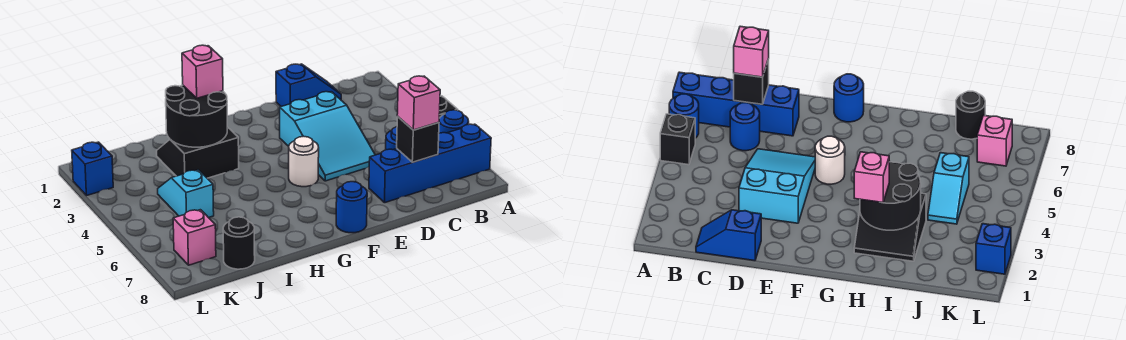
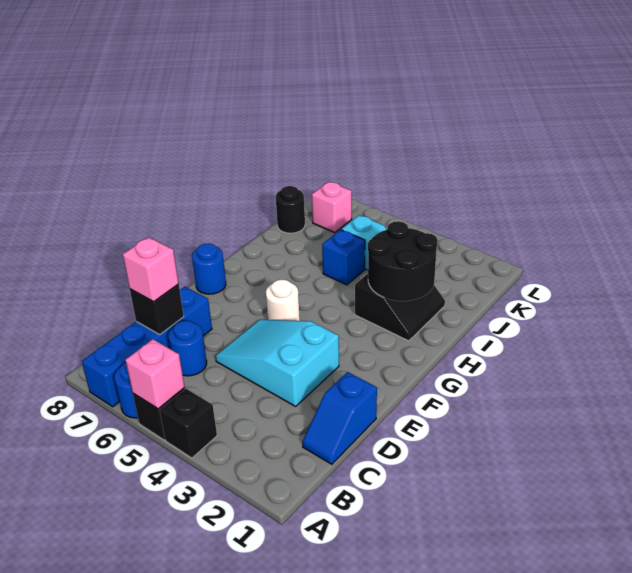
none -> black brick A4 level 1
pink brick H2 level 3 -> pink brick A5 level 2
blue brick L2 level 1 -> blue brick I5 level 1

